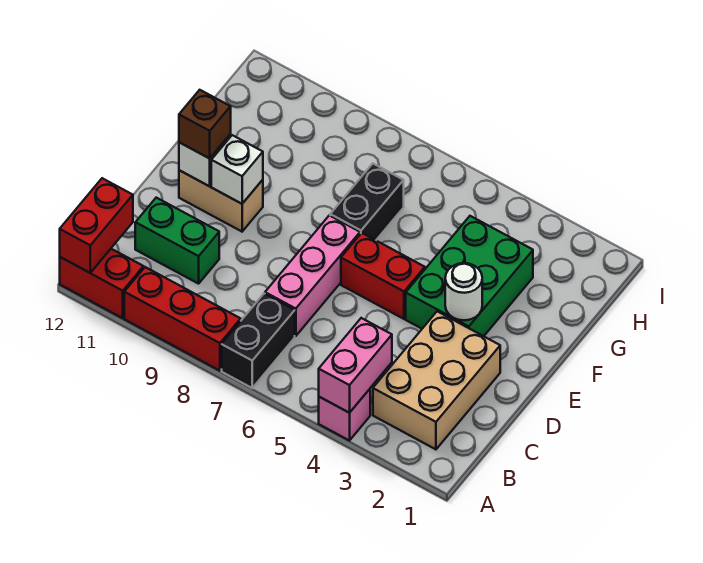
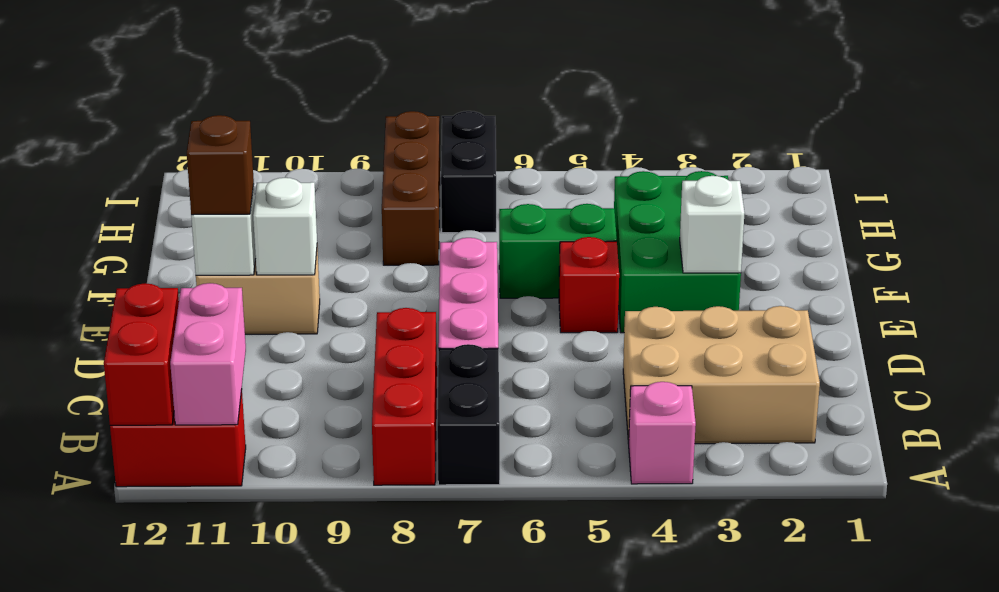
pink brick A4:B4 level 2 -> pink brick A11:B11 level 2
red brick A8:A10 level 1 -> red brick A8:C8 level 1
tan brick B2:D3 level 1 -> tan brick B2:C4 level 1
green brick C10:C11 level 1 -> green brick F5:F6 level 1
white round brick E3 level 2 -> white brick E3 level 2
red brick E5:E6 level 1 -> red brick E5 level 1
black brick F7:G7 level 1 -> black brick H7:I7 level 1
none -> brown brick G8:I8 level 1

